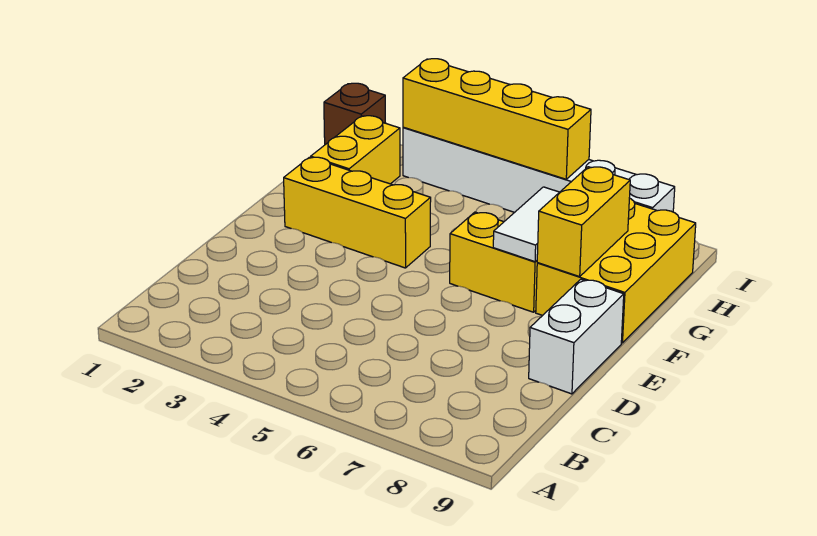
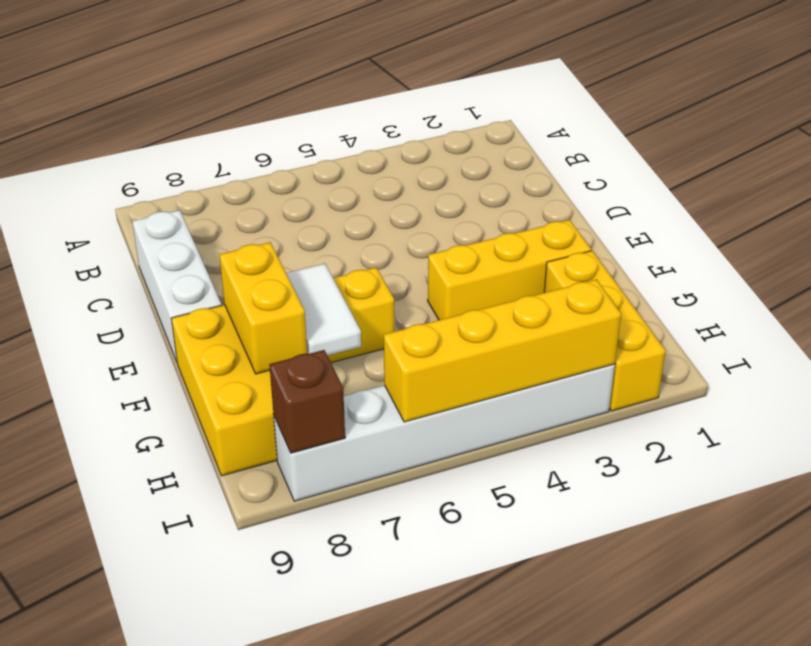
white brick D9:E9 level 1 -> white brick C9:E9 level 1
yellow brick G2:H2 level 1 -> yellow brick G2:I2 level 1
brown brick I1 level 1 -> brown brick I8 level 2

